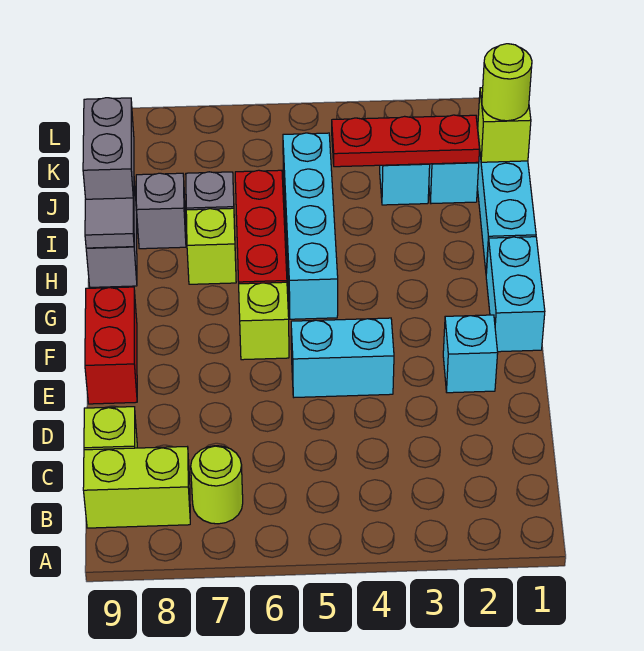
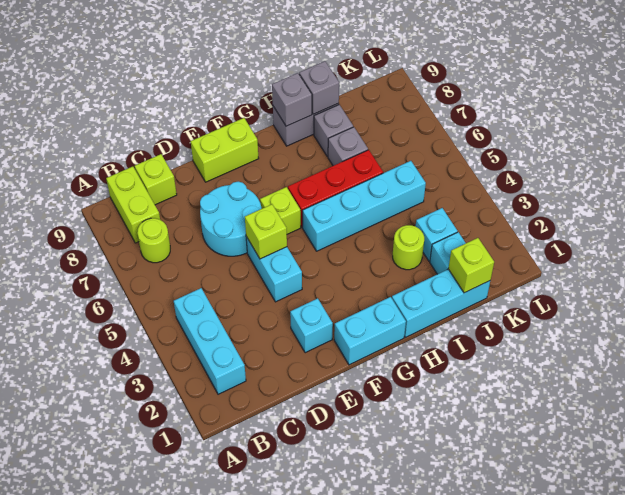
none -> cyan brick B2:B4 level 1
none -> cyan round brick D6:E7 level 1
red brick E9:F9 level 1 -> lime brick E9:F9 level 1
lime brick H7 level 1 -> lime brick E5 level 2
grey tile H9 level 2 -> grey brick H9 level 2
grey brick I9:J9 level 2 -> grey brick I9 level 2
lime round brick J1 level 3 -> lime round brick I3 level 1
red plate J2:J4 level 2 -> none

